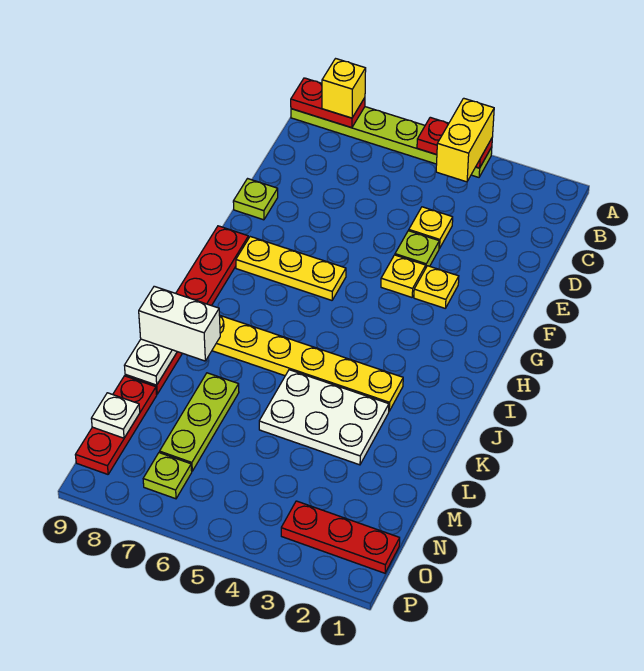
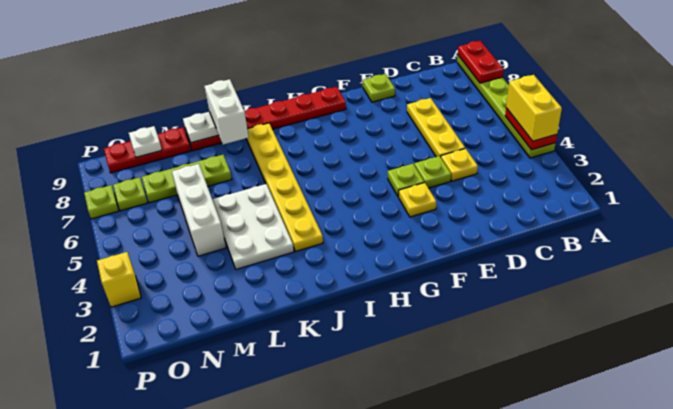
yellow brick A4:B4 level 3 -> yellow brick A4:A5 level 3
yellow brick A8 level 3 -> yellow brick P3 level 1
yellow plate F4 level 1 -> lime plate F4 level 1
yellow plate G6:G8 level 1 -> yellow plate D5:D7 level 1
none -> white brick M4:M6 level 1
red plate O1:O3 level 1 -> none
none -> lime plate P7 level 1

